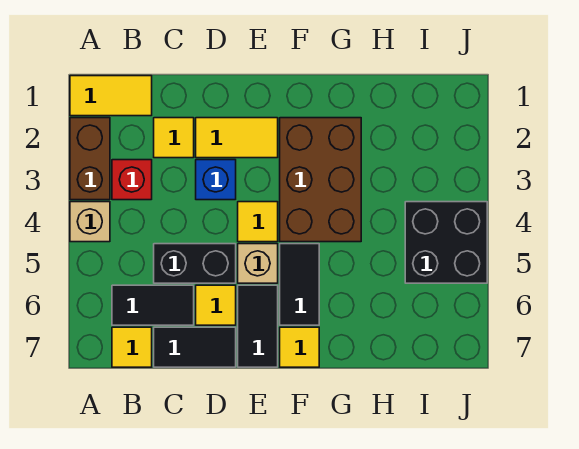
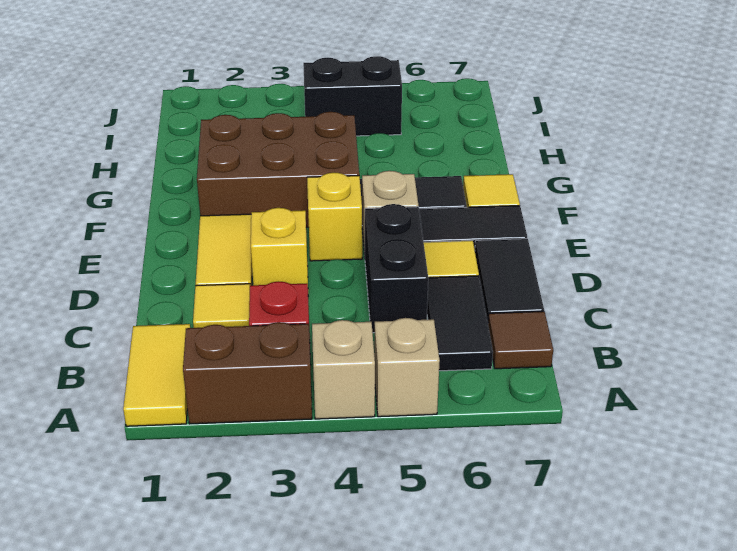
none -> tan brick A5 level 1
yellow tile B7 level 1 -> brown tile B7 level 1
blue brick D3 level 1 -> yellow brick D3 level 1
yellow tile E4 level 1 -> yellow brick E4 level 1
black brick I4:J5 level 1 -> black brick I4:I5 level 1

